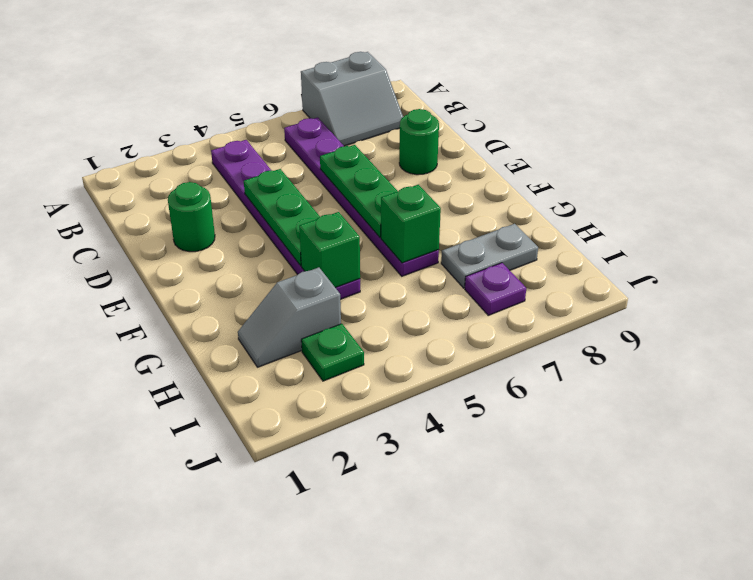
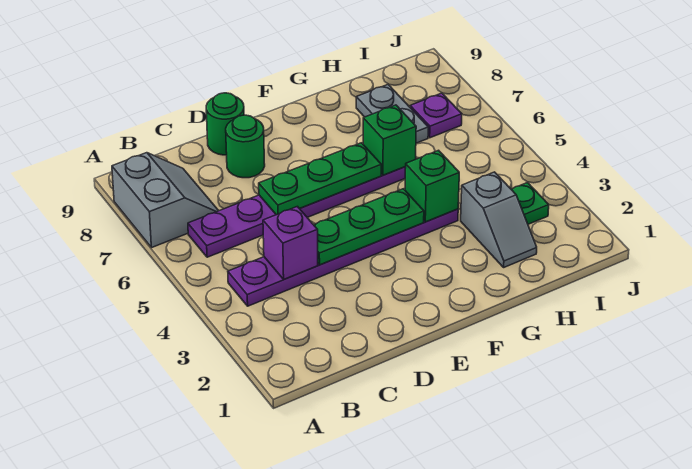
none -> purple brick C4 level 2
green round brick D2 level 1 -> green round brick D9 level 1

